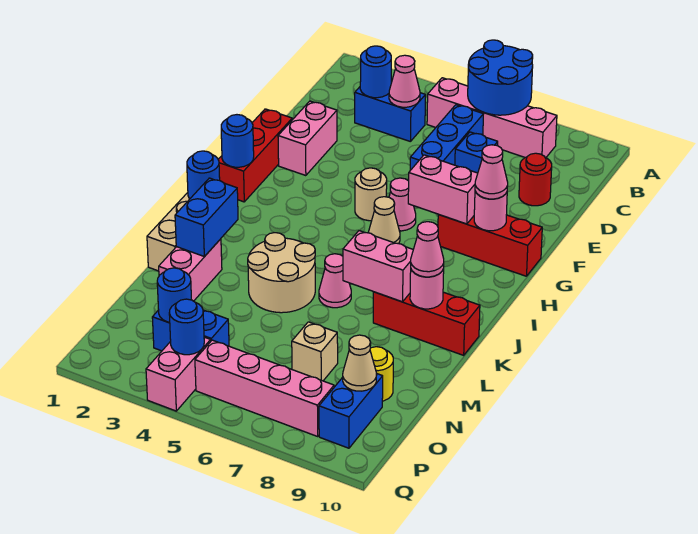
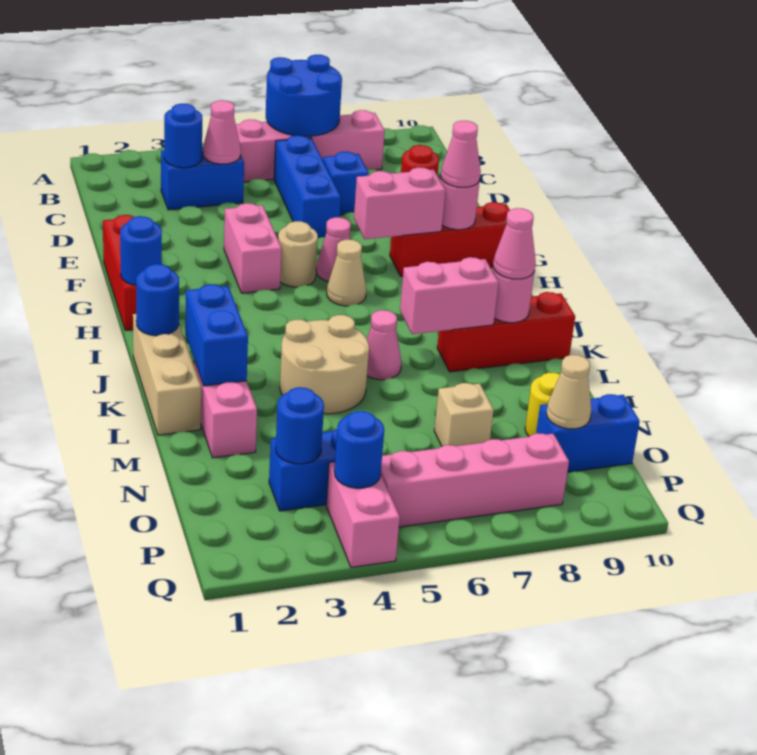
pink brick E2:F2 level 1 -> pink brick F4:G4 level 1
blue brick O9:P9 level 1 -> blue brick O9:O10 level 1

